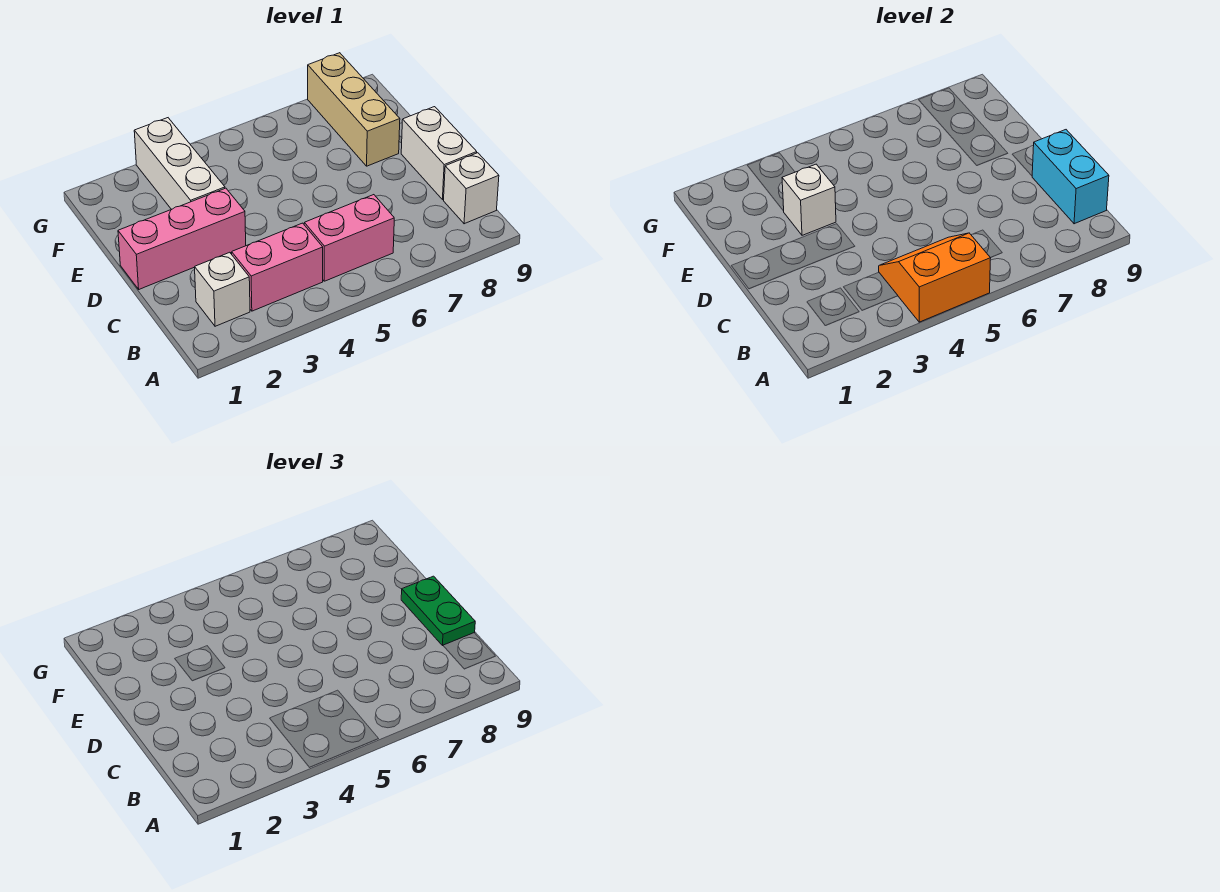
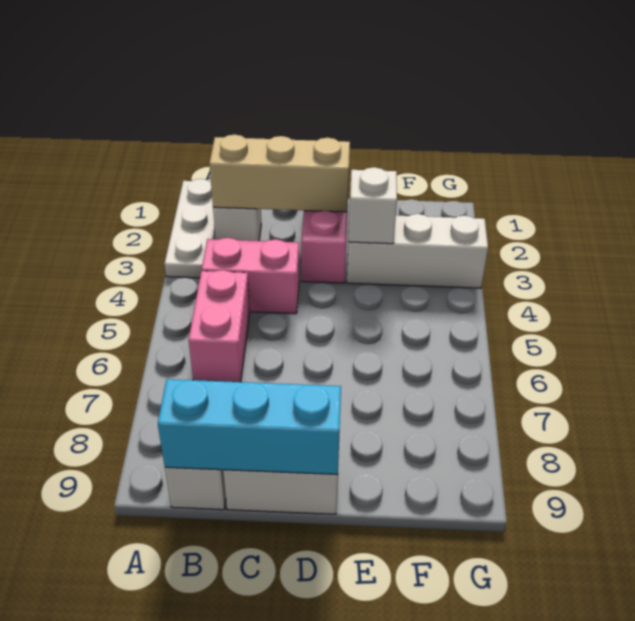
none -> white plate A1:A3 level 1
orange slope A4:B5 level 2 top A -> none
pink brick B3:B4 level 1 -> pink brick B4:C4 level 1
cyan brick B9:C9 level 2 -> cyan brick B9:D9 level 2
green plate C9:D9 level 3 -> none
tan brick E8:G8 level 1 -> tan brick B2:D2 level 2

